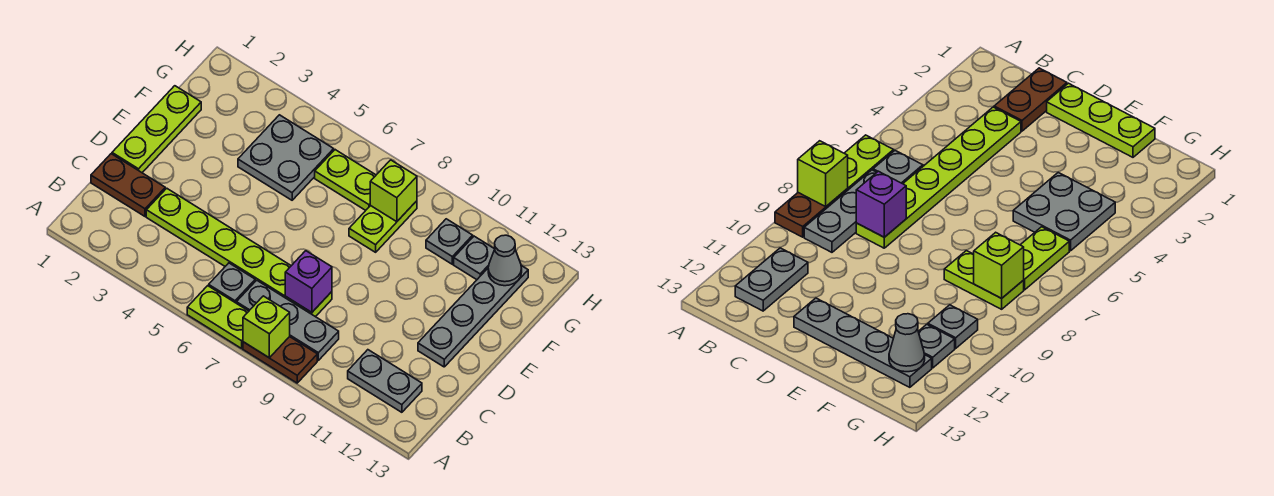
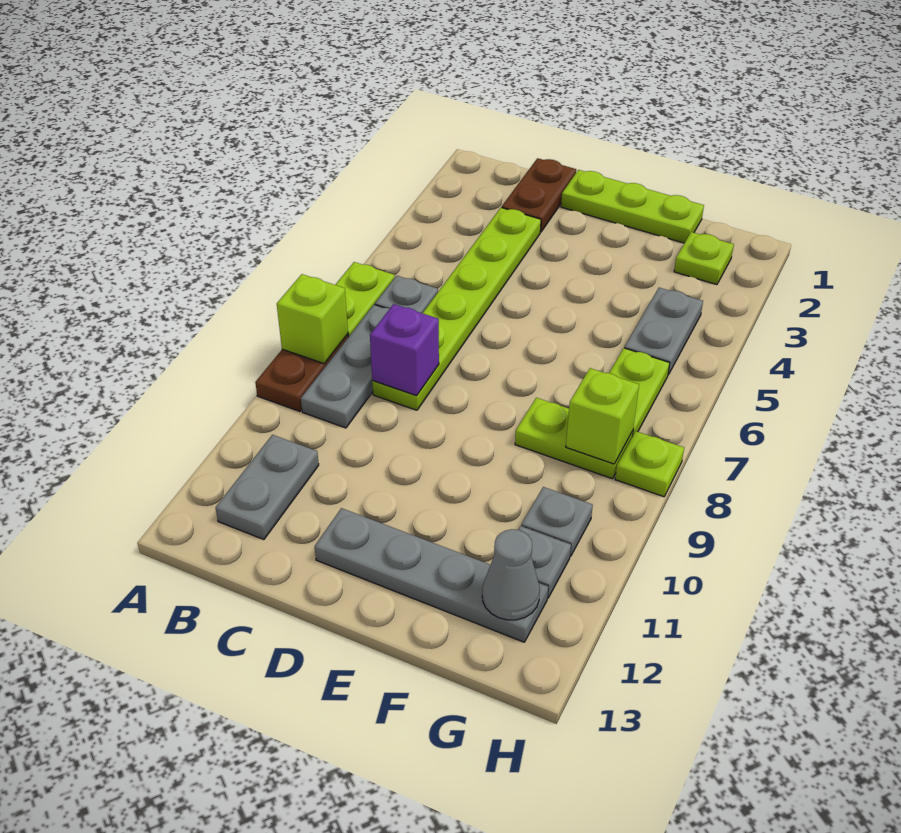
grey plate F4:G5 level 1 -> grey plate G4:G5 level 1
none -> lime plate G2 level 1
none -> lime plate H8 level 1

